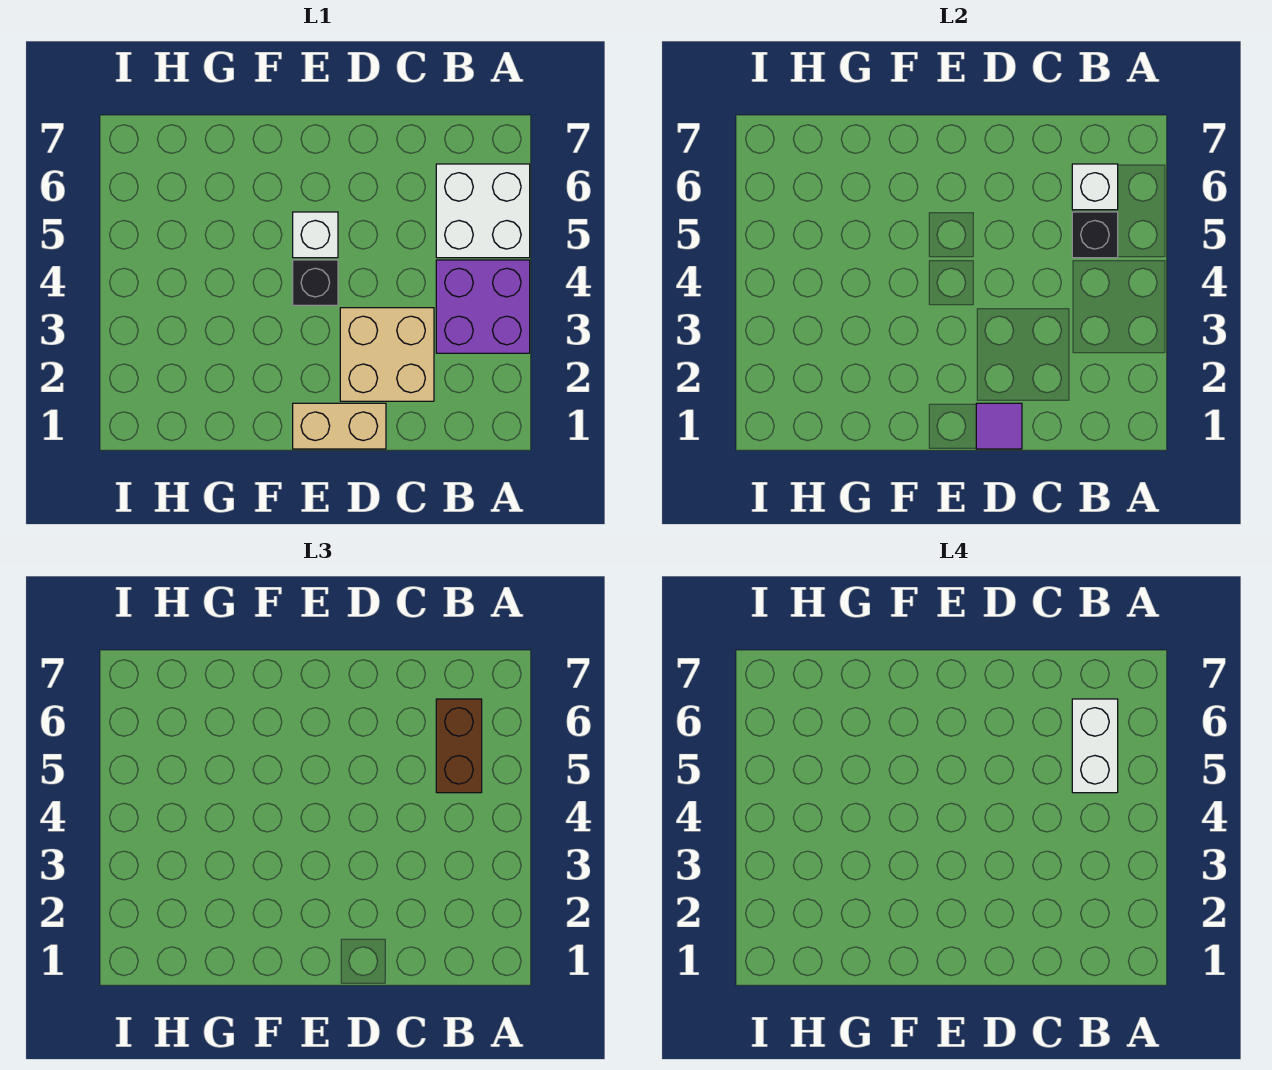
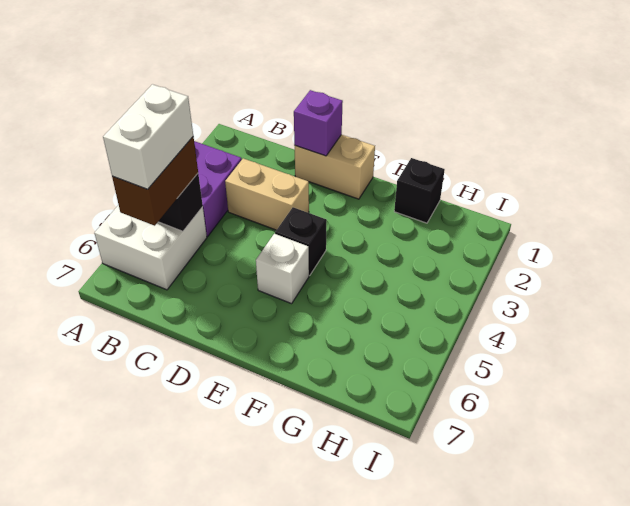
white brick B6 level 2 -> none
tan brick C2:D3 level 1 -> tan brick C3:D3 level 1
purple tile D1 level 2 -> purple brick D1 level 2
none -> black brick G1 level 1

